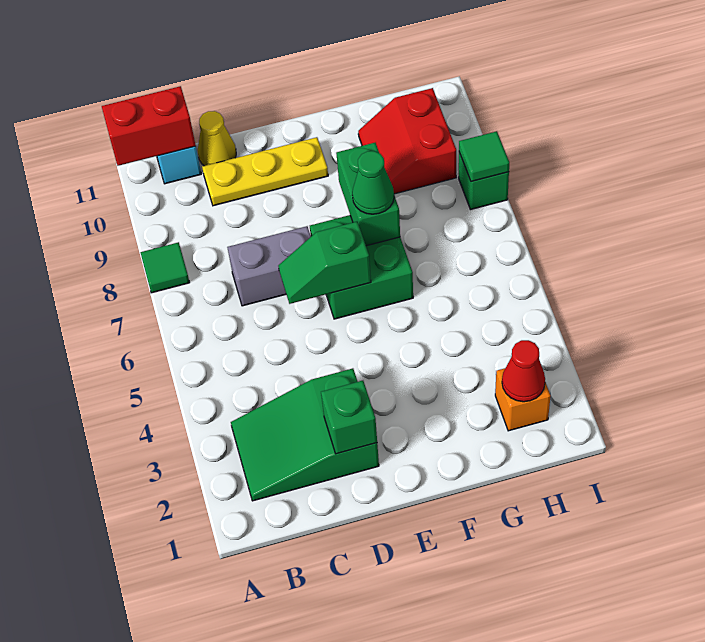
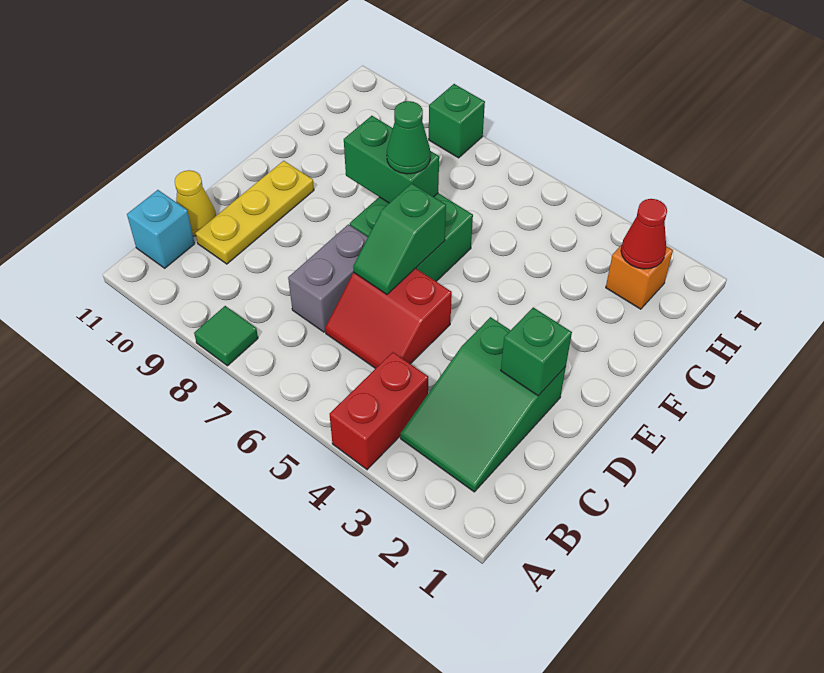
red brick A11:B11 level 2 -> red brick A4:B4 level 1
red slope G9:H10 level 1 top H -> red slope C5:D6 level 1 top D
green tile I8 level 2 -> none

